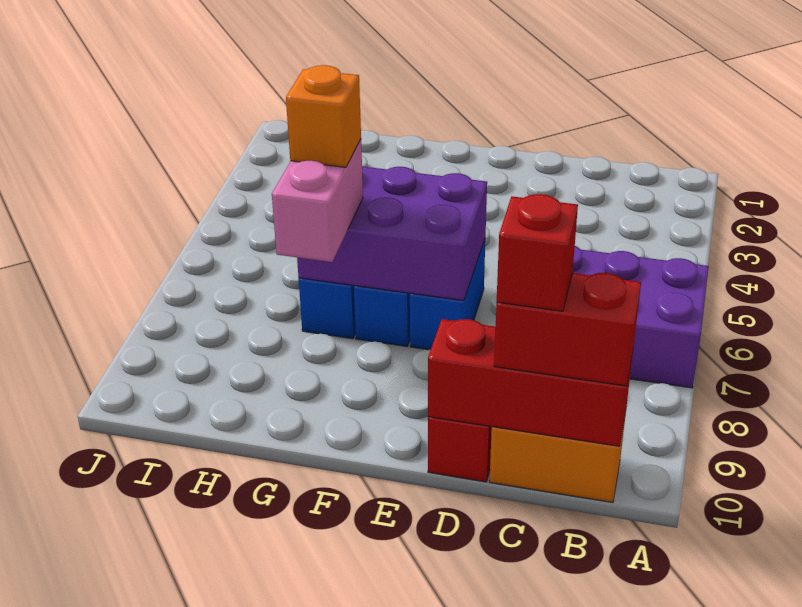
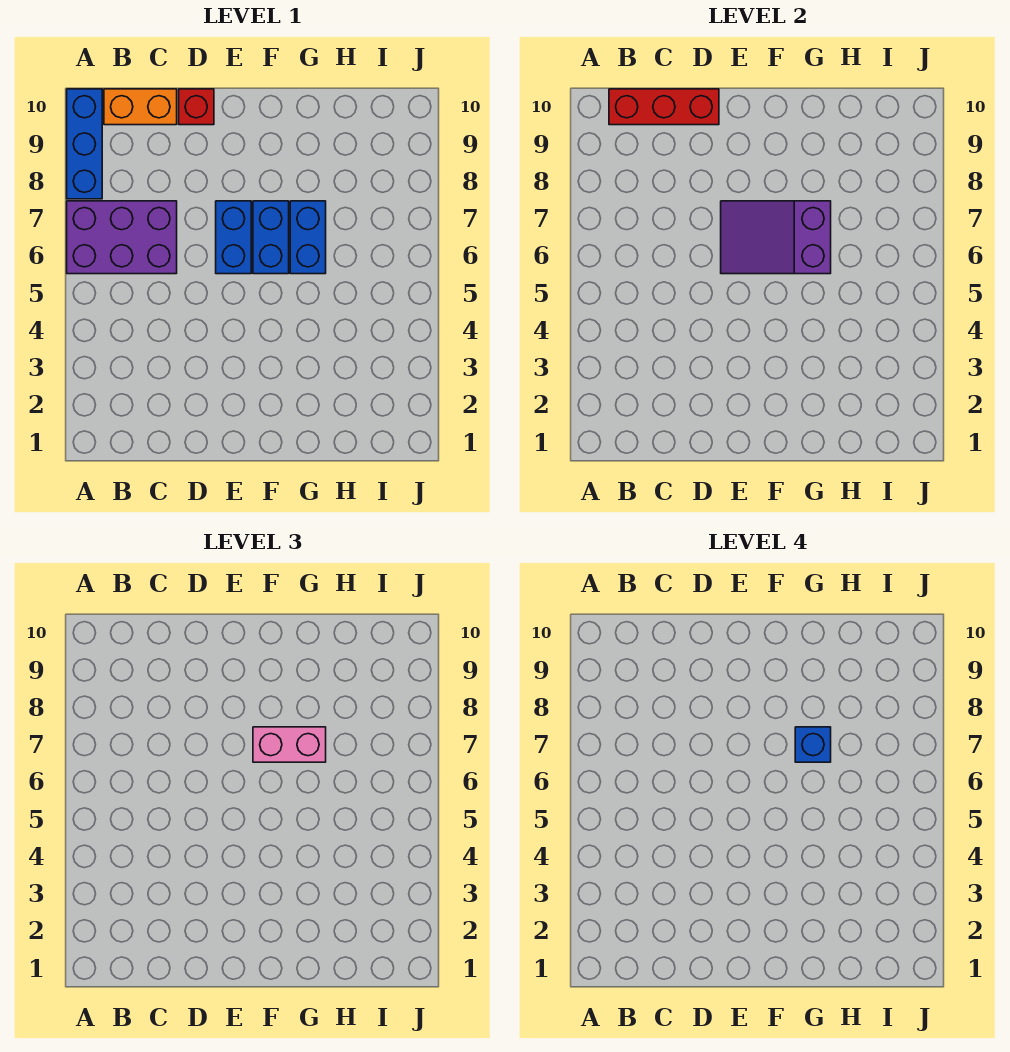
none -> blue brick A8:A10 level 1
red brick B10:C10 level 3 -> none
red brick C10 level 4 -> none
purple brick E6:G7 level 2 -> purple slope E6:G7 level 2 top G
pink brick G7:G8 level 3 -> pink brick F7:G7 level 3
orange brick G7 level 4 -> blue brick G7 level 4

